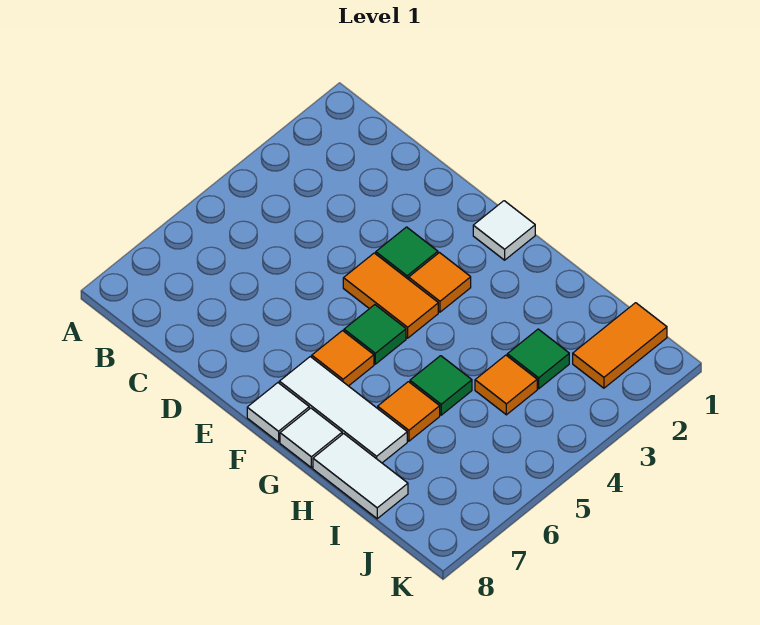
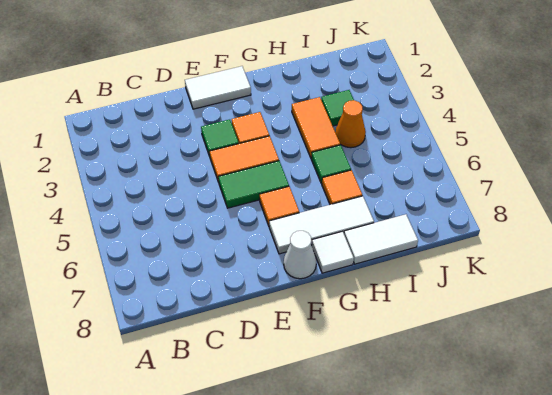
white tile F1 level 1 -> white tile E1:F1 level 1
green tile F5 level 1 -> green tile E5:F5 level 1
white tile F8 level 1 -> white cone F8 level 1
orange tile I4 level 1 -> orange cone I4 level 1
orange tile J1:J2 level 1 -> orange tile H3:H4 level 1

